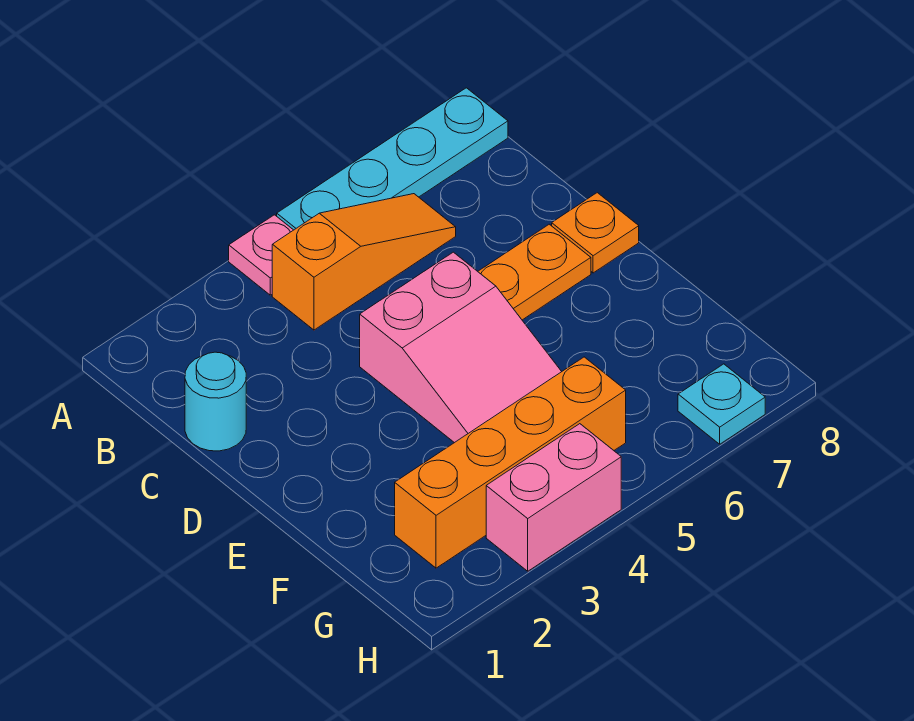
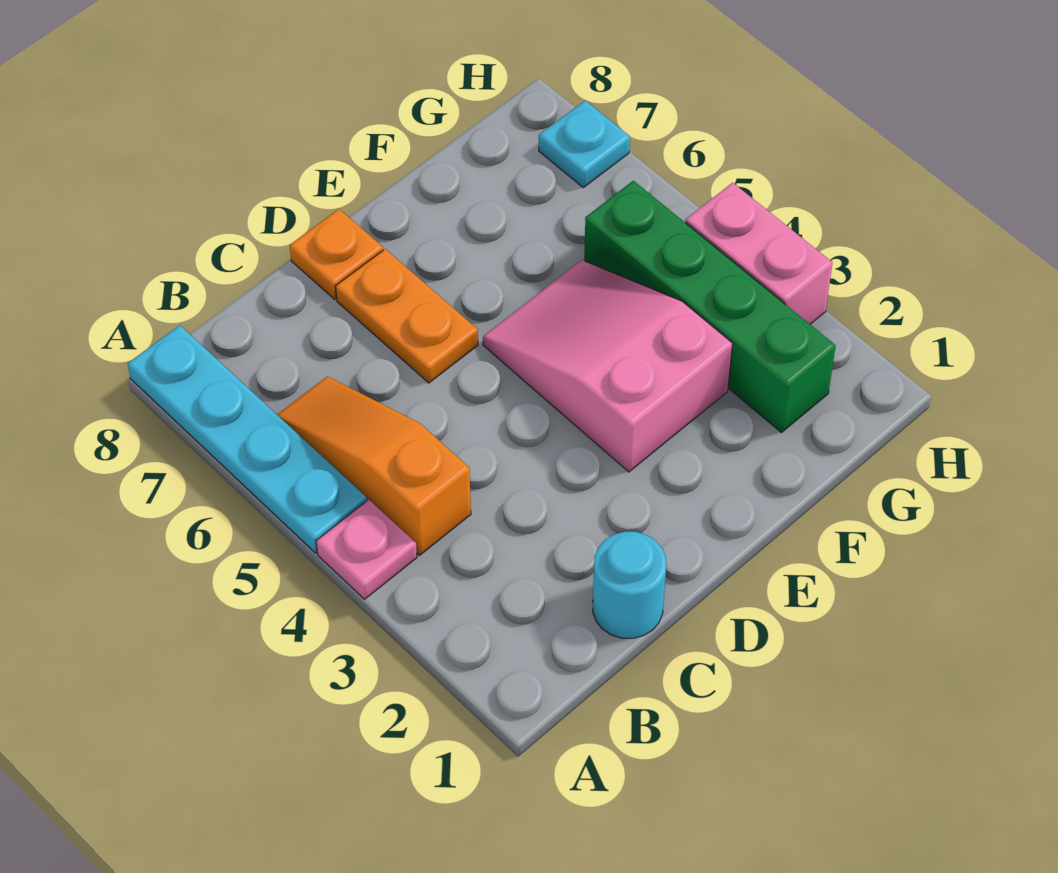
pink slope D4:F5 level 1 top D -> pink slope E3:F5 level 1 top 3
orange brick G2:G5 level 1 -> green brick G2:G5 level 1

